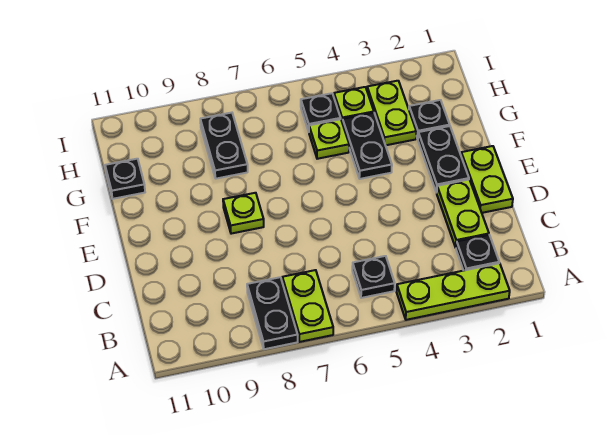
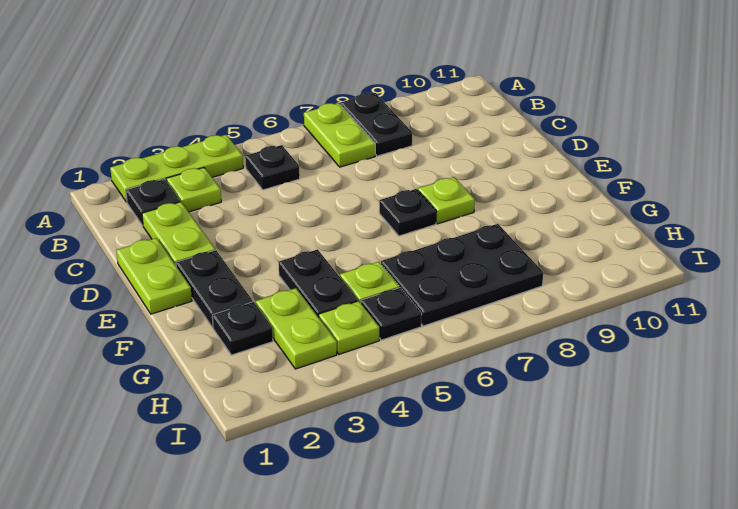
none -> lime plate B3 level 1
black plate G8:H8 level 1 -> black plate G6:H8 level 1
black plate G11 level 1 -> black plate E7 level 1

